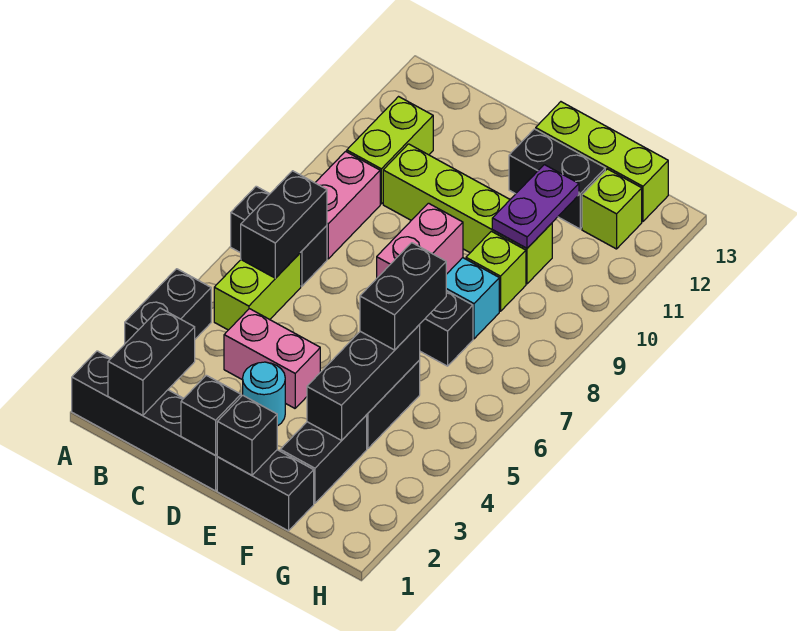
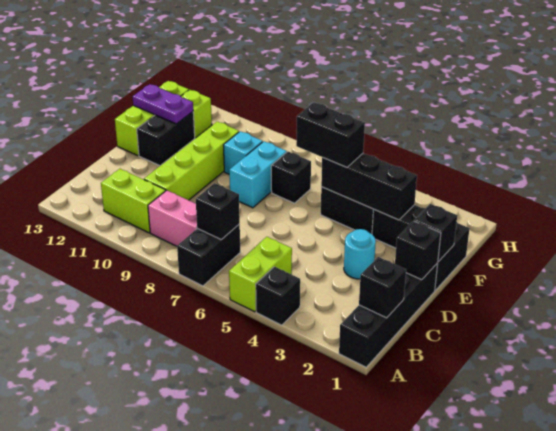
black brick A3:A4 level 1 -> black brick A4 level 1
black brick B1:B2 level 2 -> black brick B1 level 2
lime brick B5:B6 level 1 -> lime brick A5:B5 level 1
black brick B6:B7 level 2 -> black brick B7 level 2
pink brick C4:D4 level 1 -> none
pink brick E7:E8 level 2 -> none
lime brick F9 level 1 -> cyan brick F9 level 1
purple plate F10:F11 level 2 -> purple plate F12:F13 level 2

